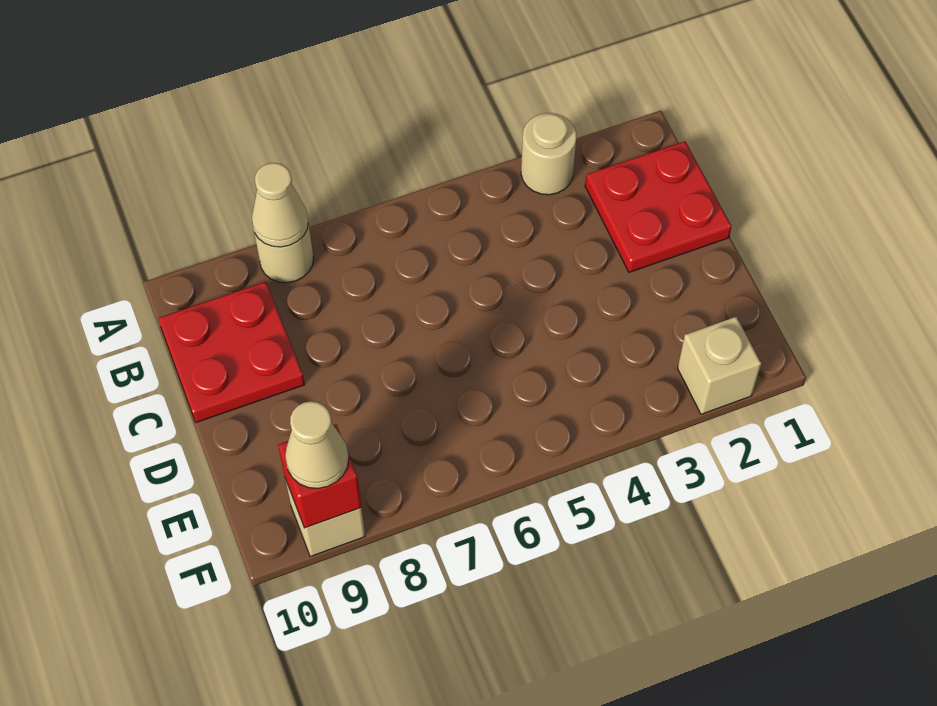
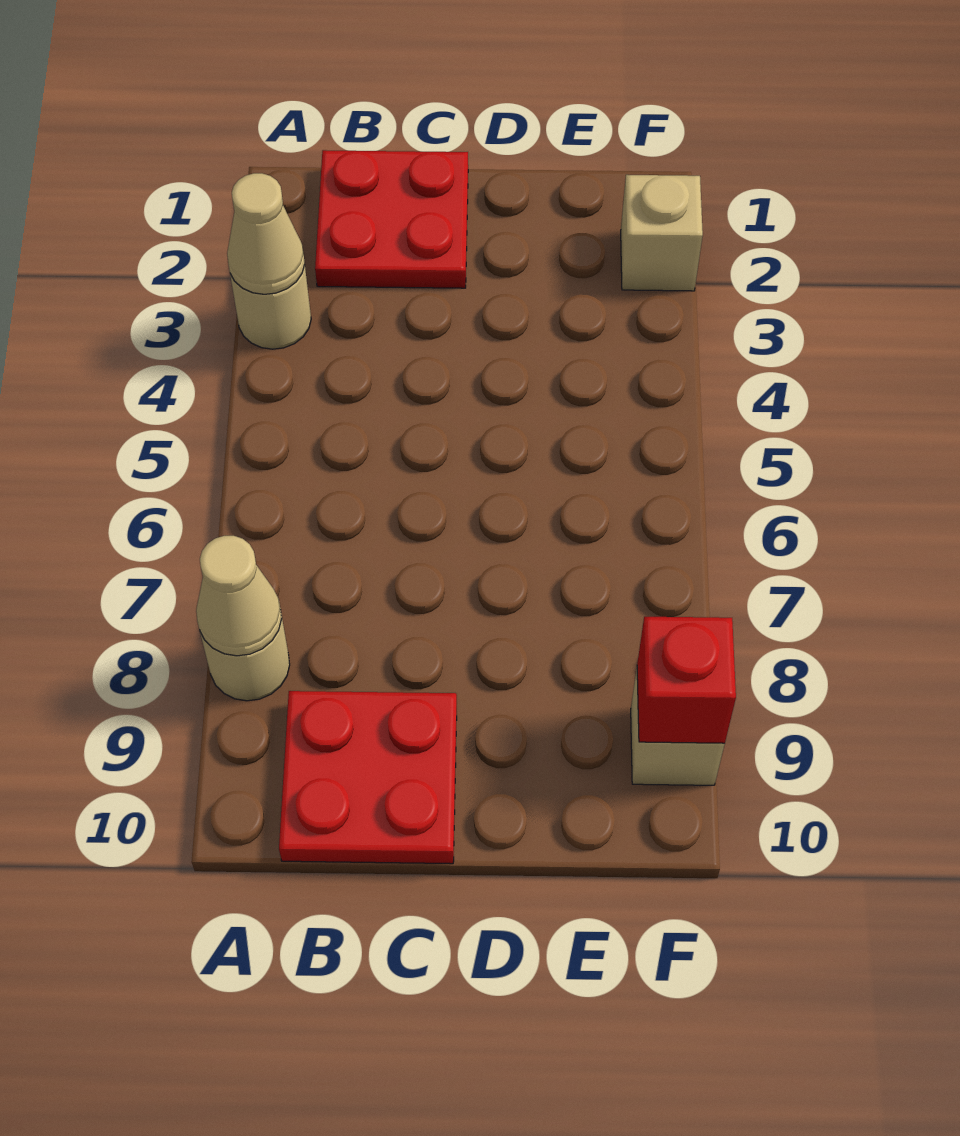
tan cone F9 level 3 -> tan cone A3 level 2

